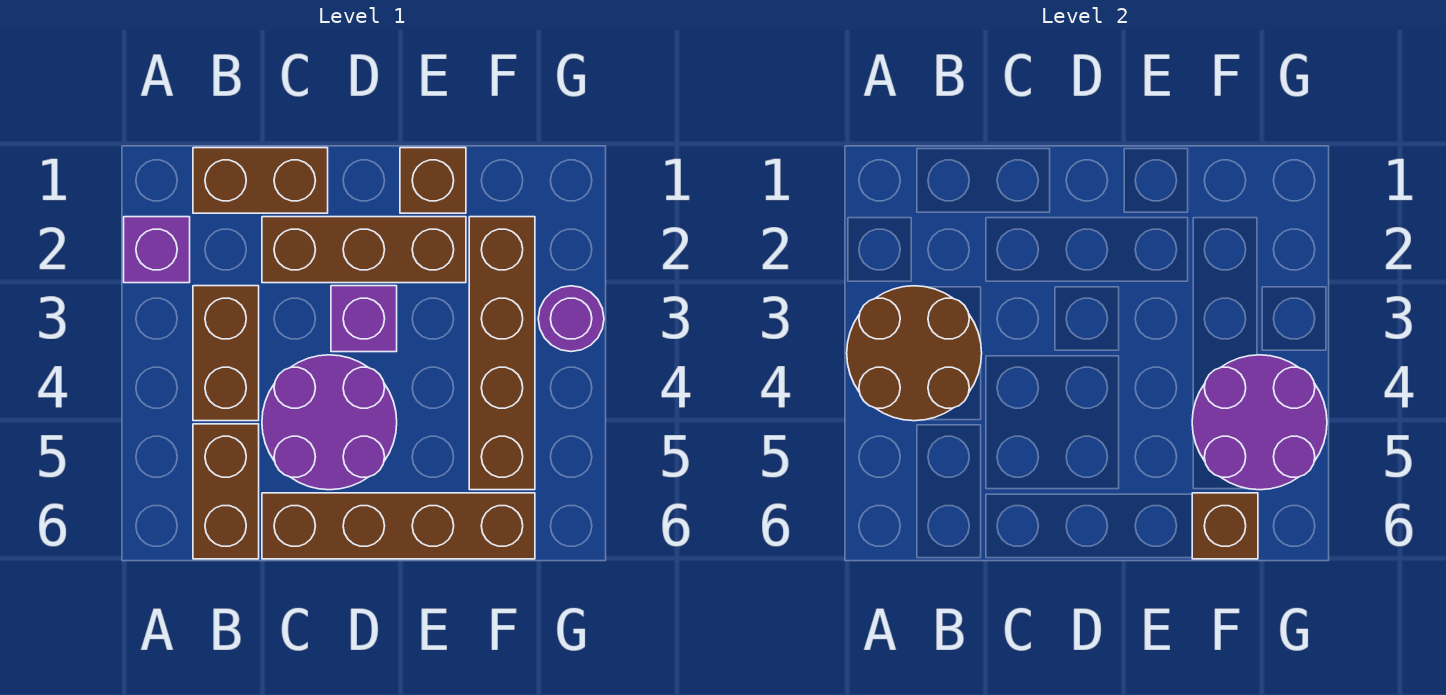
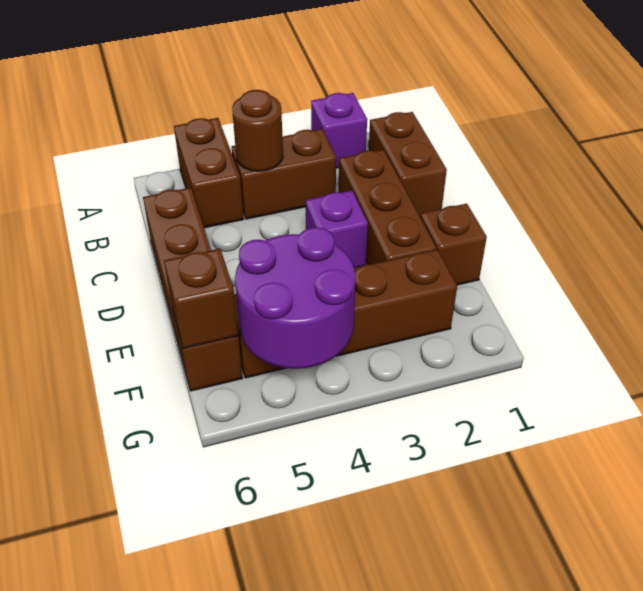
brown round brick A3:B4 level 2 -> brown round brick B4 level 2
brown brick B5:B6 level 1 -> brown brick A5:B5 level 1
purple round brick C4:D5 level 1 -> none
purple round brick G3 level 1 -> none

